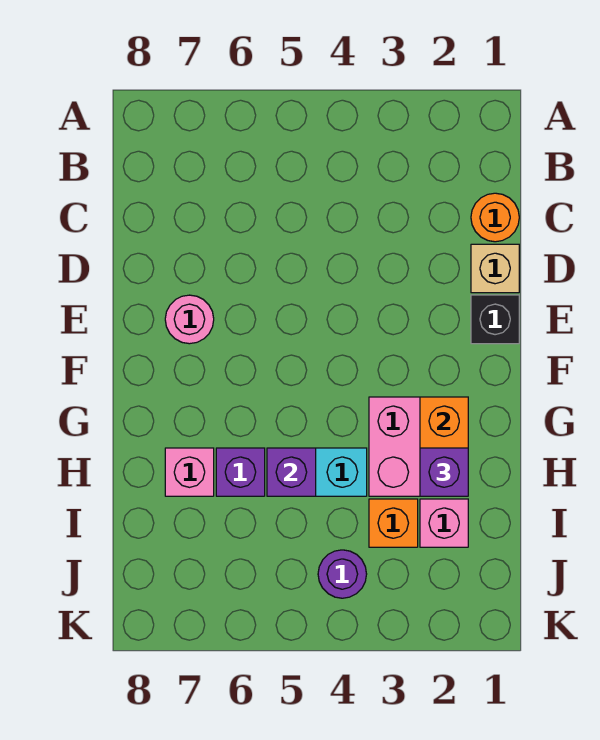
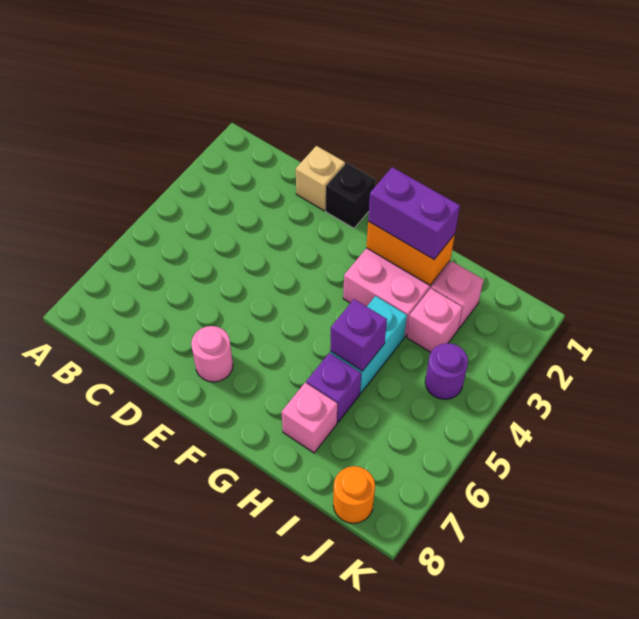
orange round brick C1 level 1 -> orange round brick J8 level 1
purple brick H2 level 3 -> purple brick G2:H2 level 3
orange brick I3 level 1 -> pink brick I3 level 1

